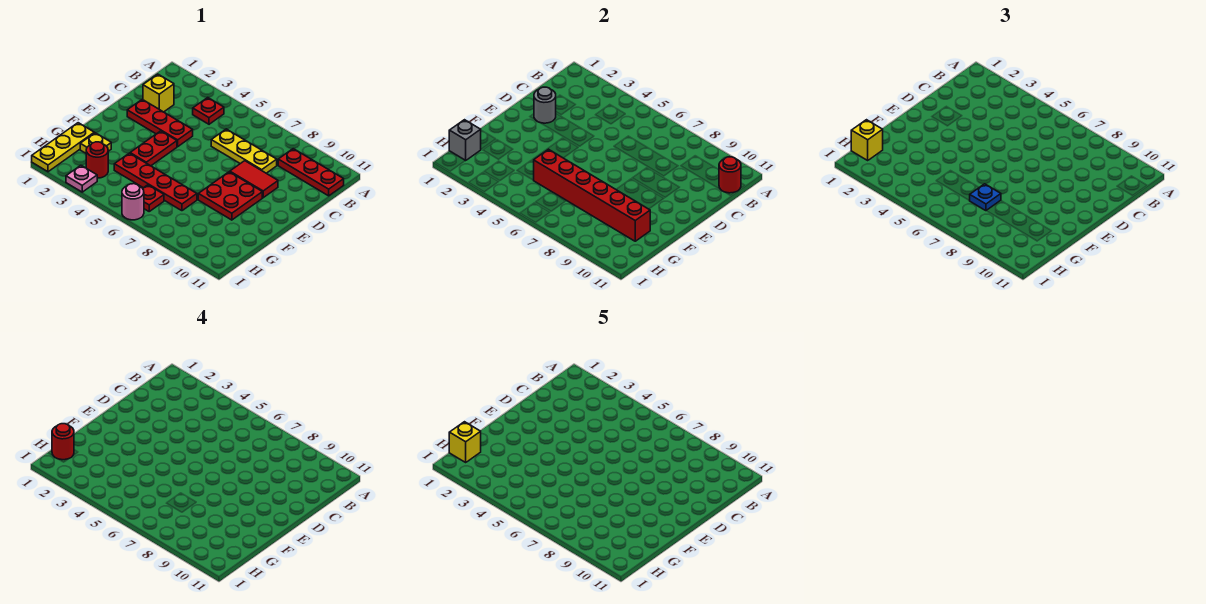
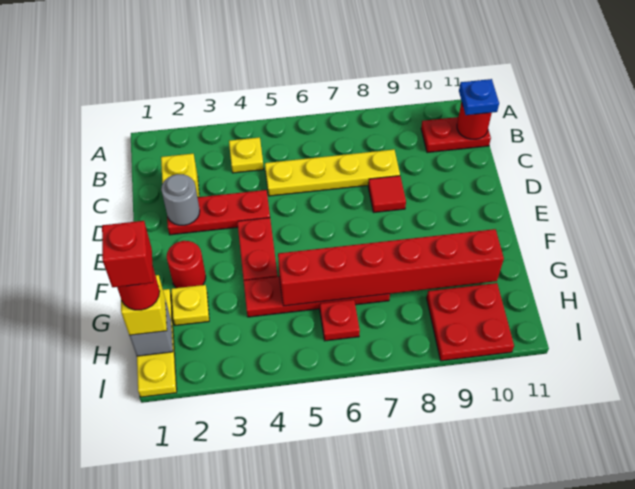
red plate B4 level 1 -> yellow plate B4 level 1
red plate B9:B11 level 1 -> red plate B10:B11 level 1
yellow plate C6:C8 level 1 -> yellow plate C5:C8 level 1
red tile D8:D9 level 1 -> red tile D8 level 1
red plate E8:F9 level 1 -> red plate H9:I10 level 1
blue plate G7 level 3 -> blue plate B11 level 3
yellow brick H1 level 5 -> red brick H1 level 5
red round brick H3 level 1 -> red round brick F2 level 1
pink plate I3 level 1 -> none
pink round brick I6 level 1 -> none

